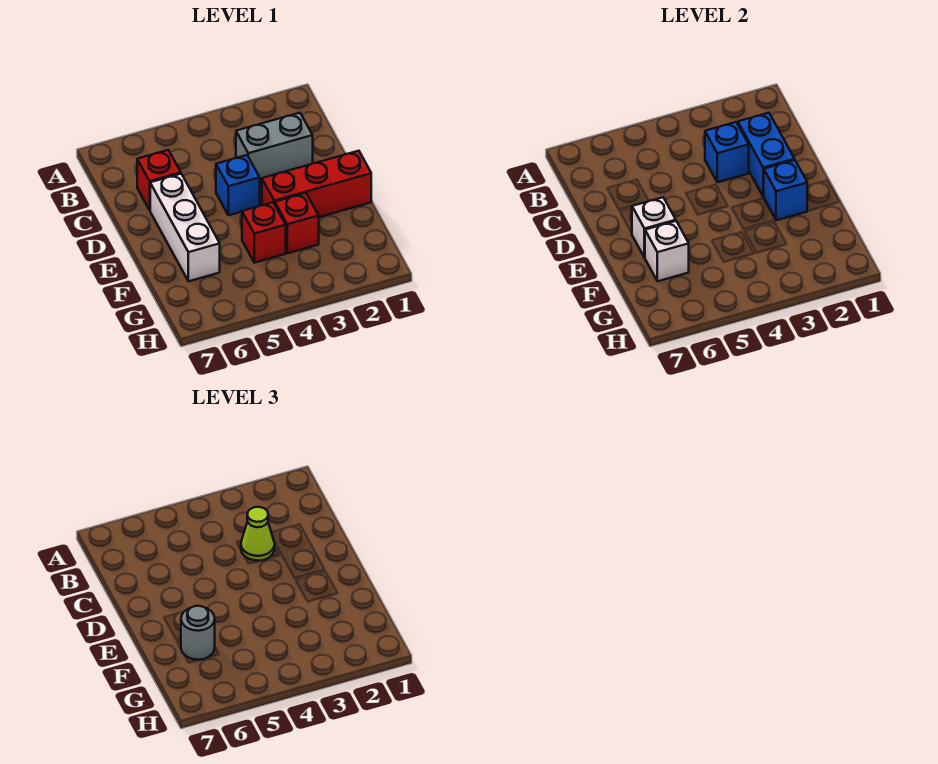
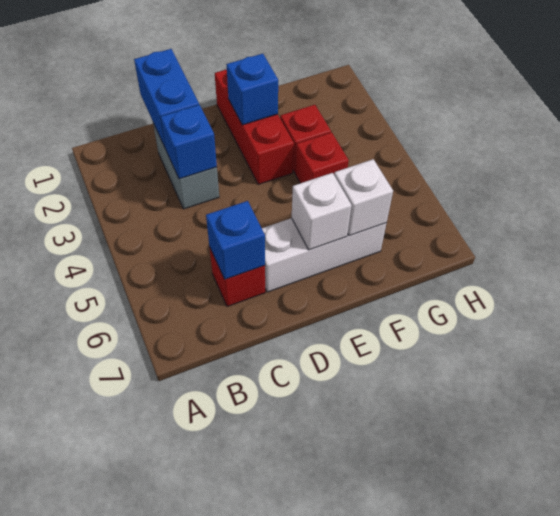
blue brick C2:D2 level 2 -> blue brick C1:C2 level 2
lime cone C3 level 3 -> none
blue brick D4 level 1 -> blue brick C6 level 2
grey round brick F6 level 3 -> none

